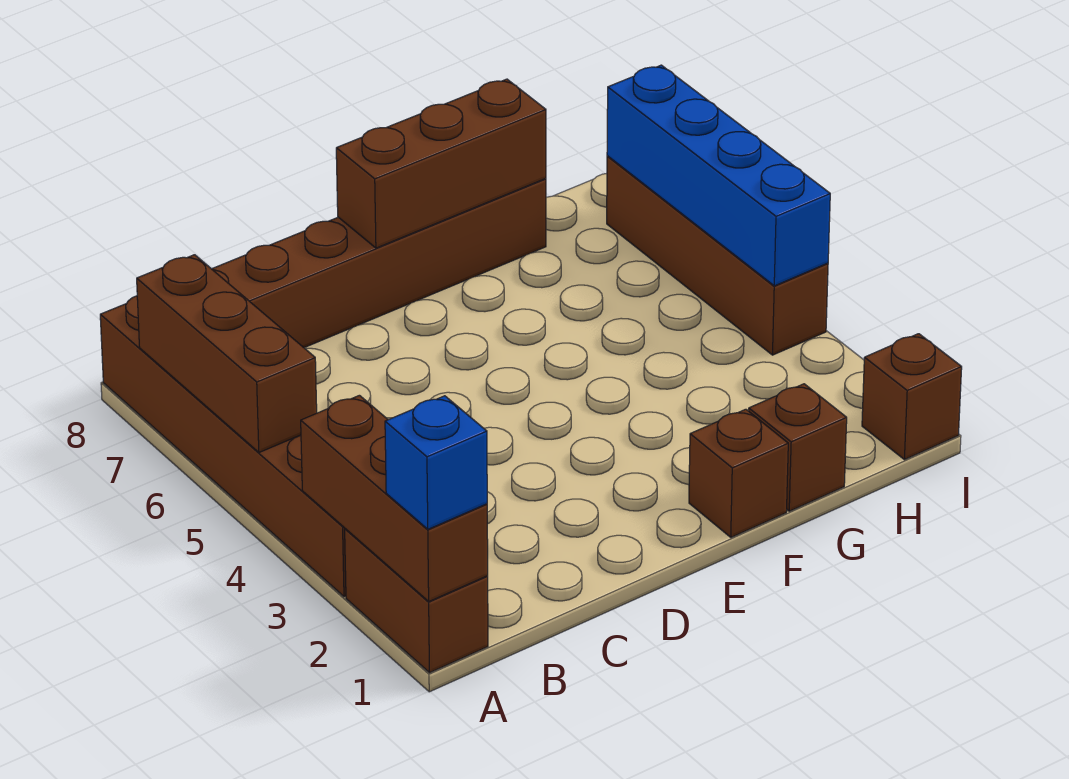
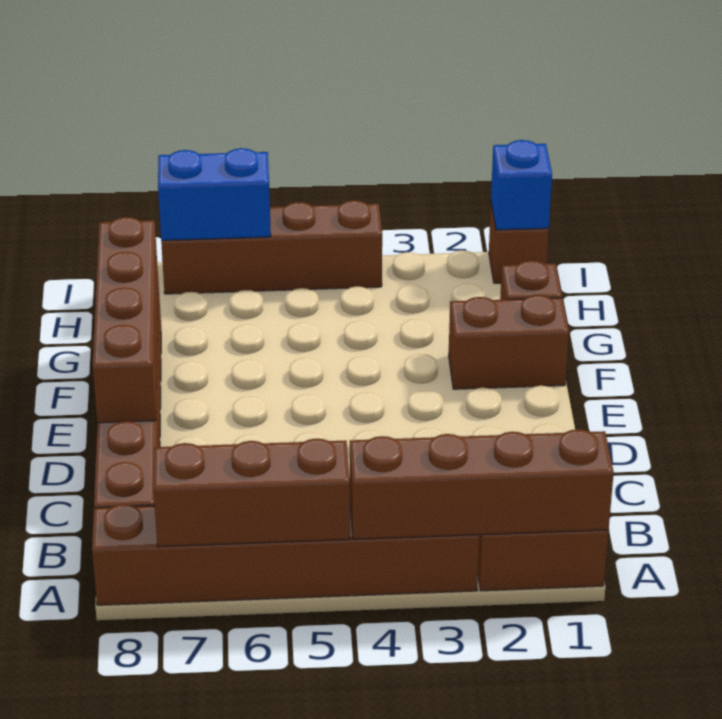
brown brick A1:A3 level 2 -> brown brick A1:A4 level 2
blue brick A1 level 3 -> blue brick I1 level 2
brown brick E8:G8 level 2 -> brown brick D8:G8 level 2
brown brick F1 level 1 -> brown brick F1:F2 level 1
blue brick I4:I7 level 2 -> blue brick I6:I7 level 2

